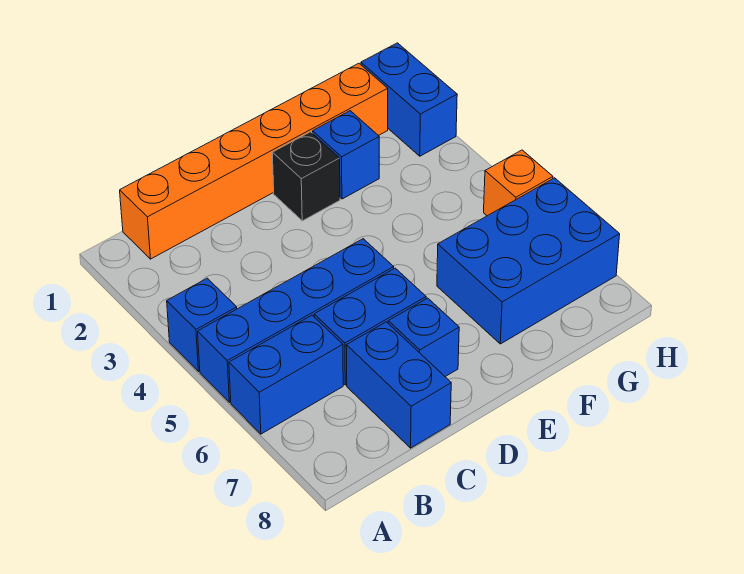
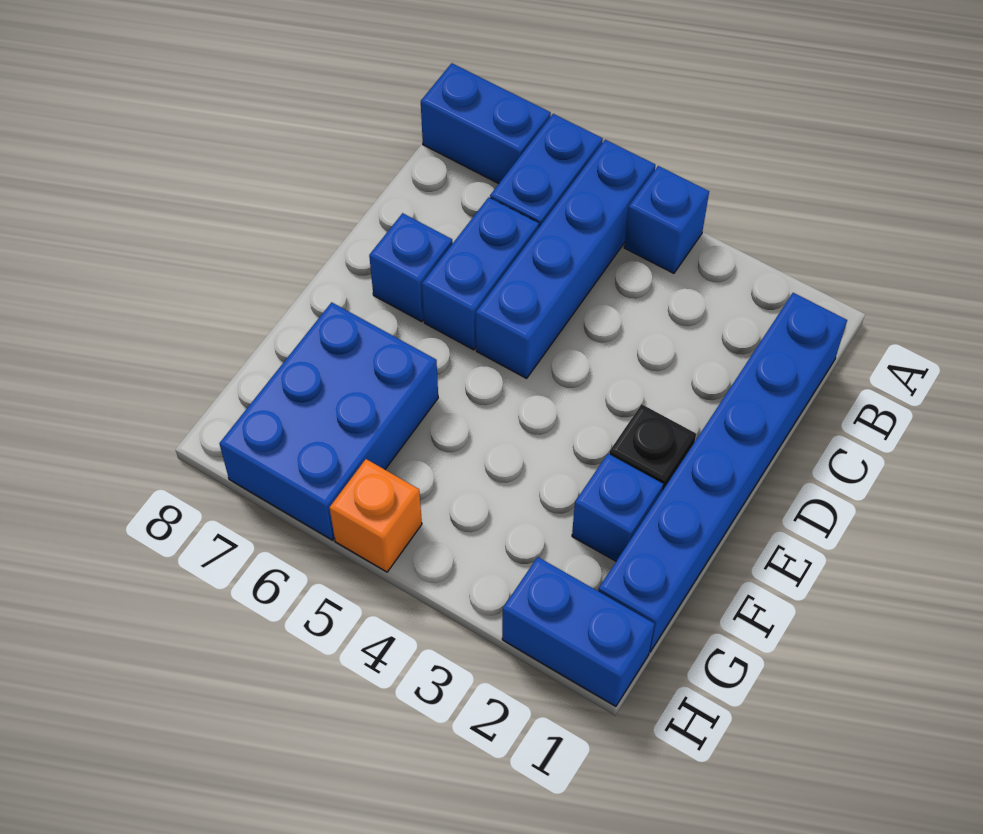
orange brick B1:G1 level 1 -> blue brick B1:G1 level 1
blue brick C7:C8 level 1 -> blue brick A7:A8 level 1

